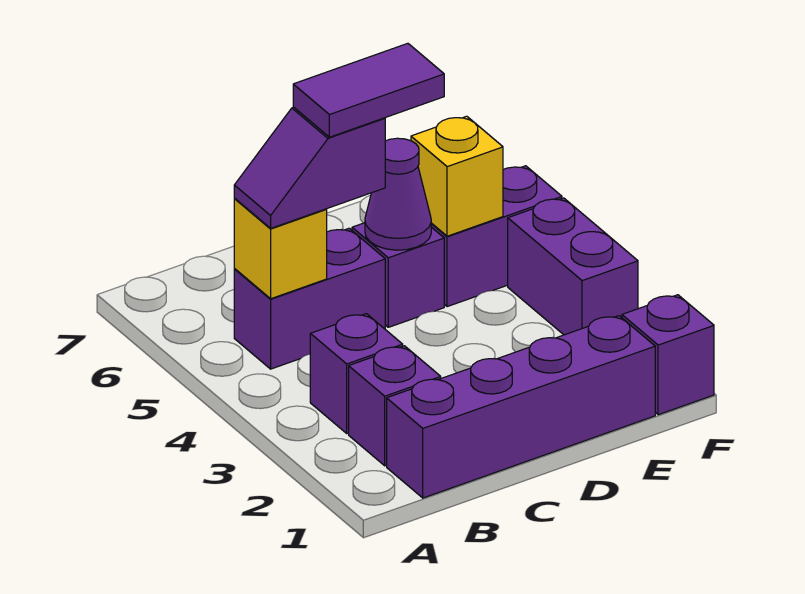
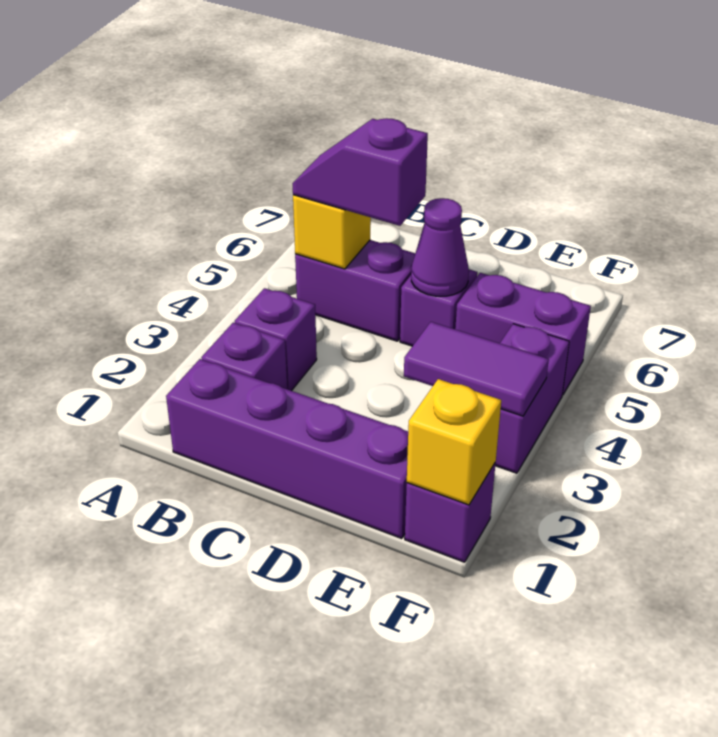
purple tile C5:D5 level 4 -> purple tile E3:F3 level 2
yellow brick E5 level 2 -> yellow brick F1 level 2

